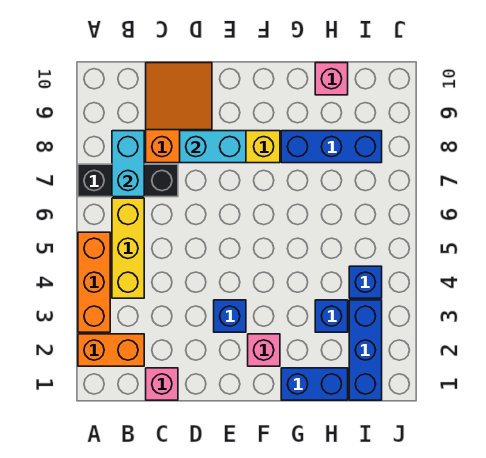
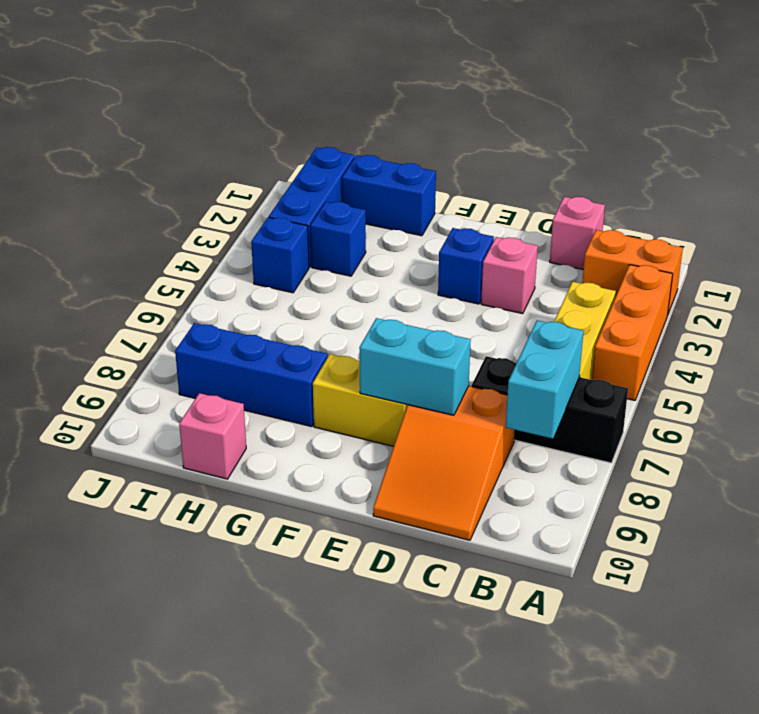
pink brick F2 level 1 -> pink brick D3 level 1

